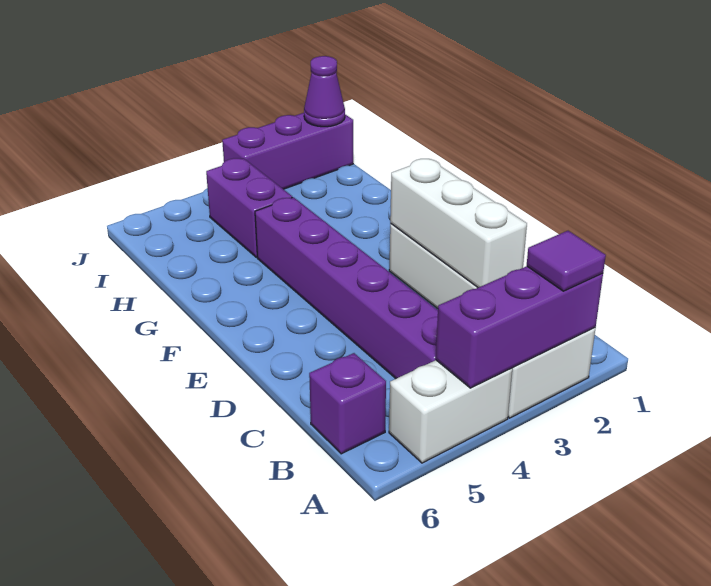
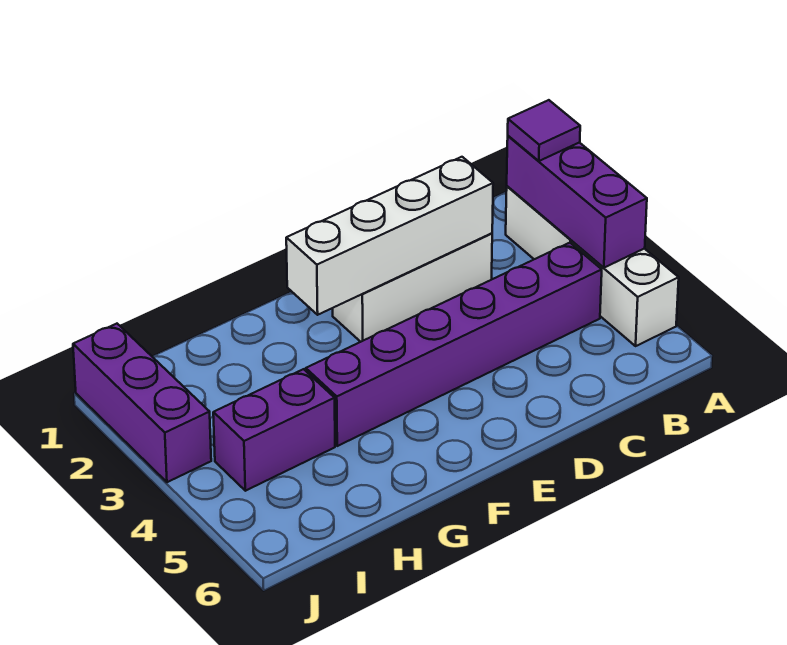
purple brick B6 level 1 -> none
white brick C2:E2 level 2 -> white brick C2:F2 level 2
purple cone J1 level 2 -> none

